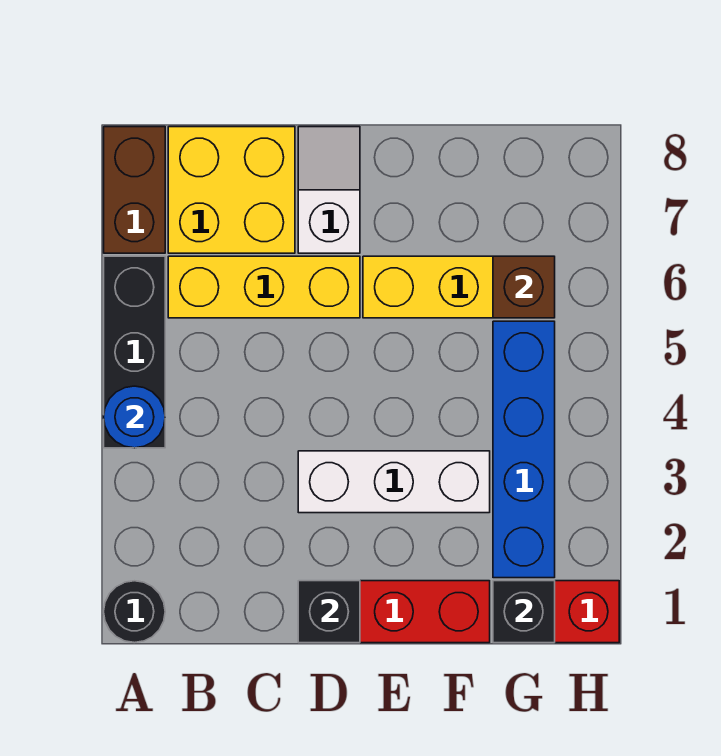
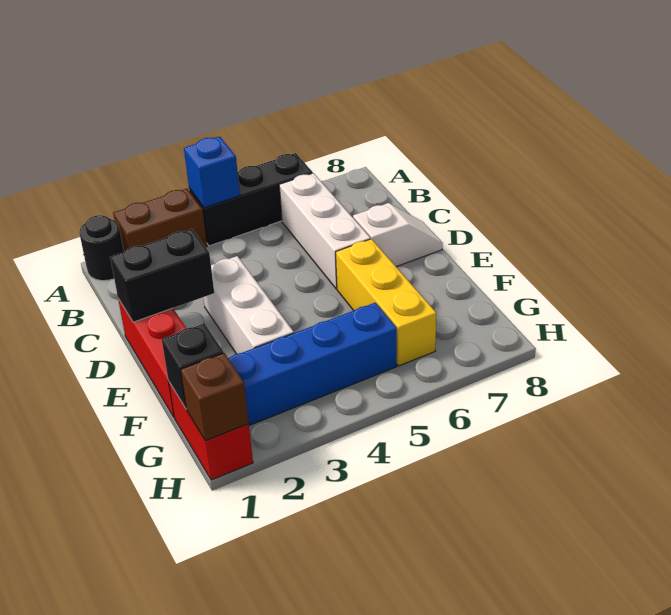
blue round brick A4 level 2 -> blue brick A4 level 2
brown brick A7:A8 level 1 -> brown brick A2:A3 level 1
yellow brick B6:D6 level 1 -> white brick B6:D6 level 1
yellow brick B7:C8 level 1 -> none
black brick D1 level 2 -> black brick D1:D2 level 2
brown brick G6 level 2 -> brown brick H1 level 2

